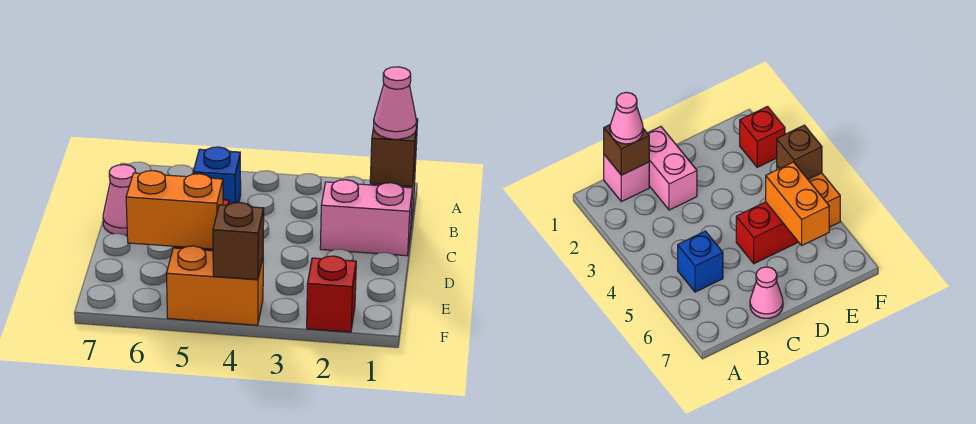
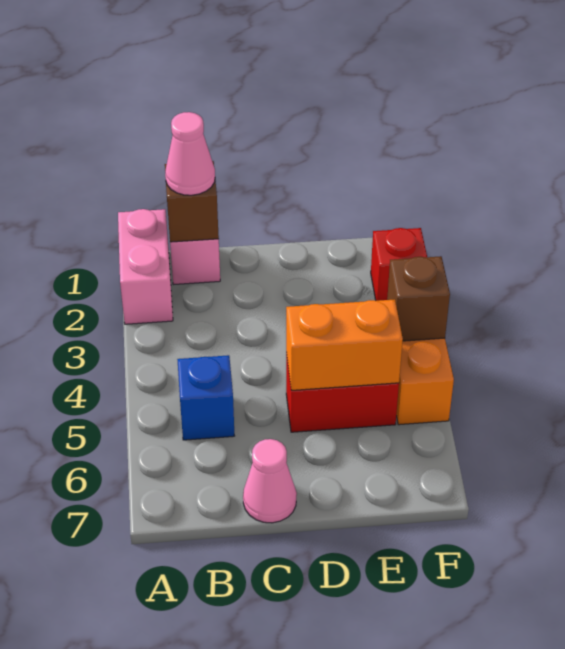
pink brick C1:C2 level 1 -> pink brick A1:A2 level 1
orange brick E5:E6 level 2 -> orange brick D5:E5 level 2

